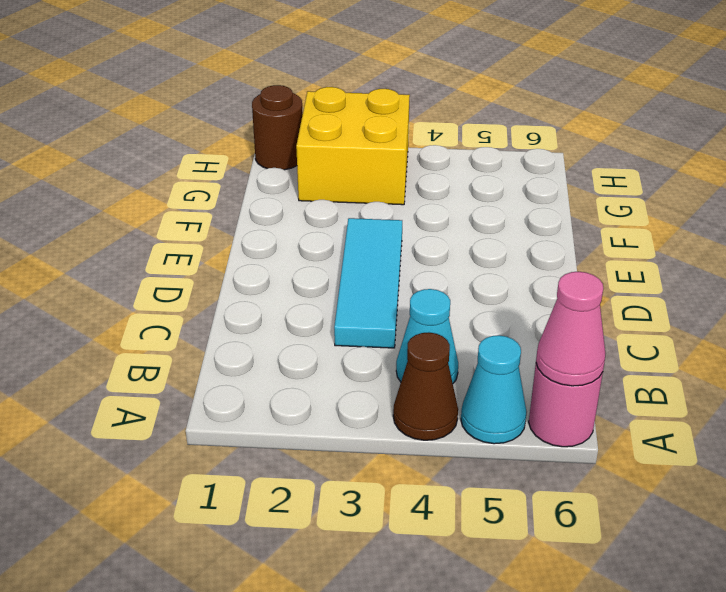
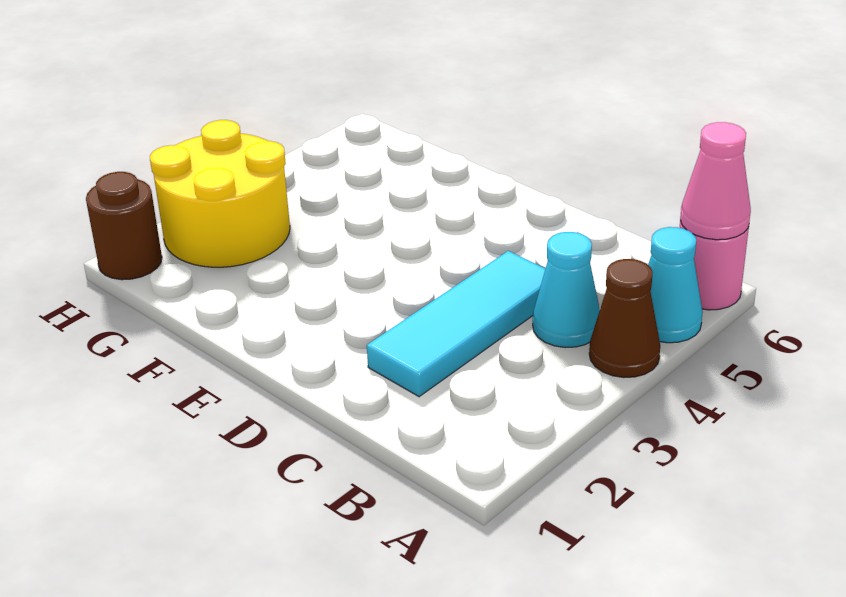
cyan tile C3:E3 level 1 -> cyan tile C2:C4 level 1
yellow brick G2:H3 level 1 -> yellow round brick G2:H3 level 1

